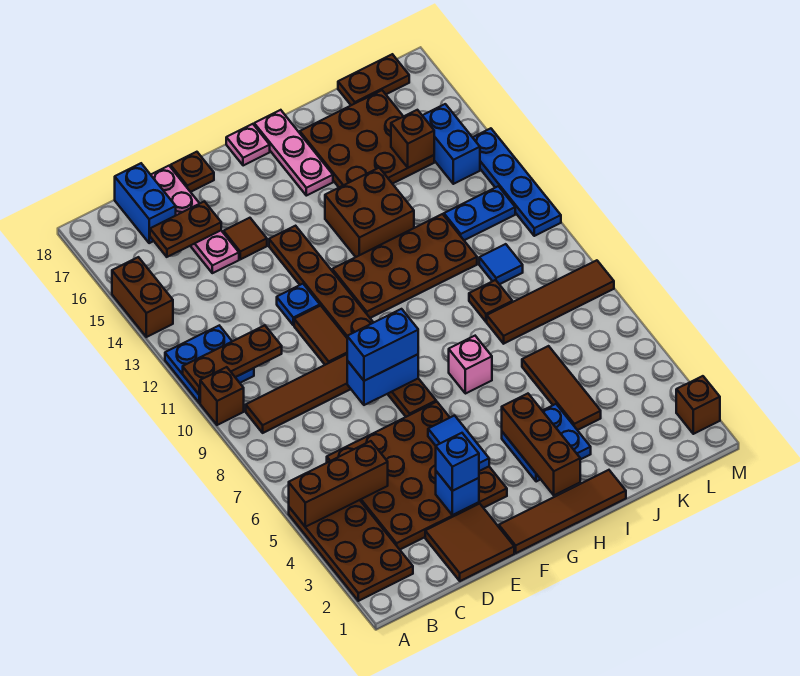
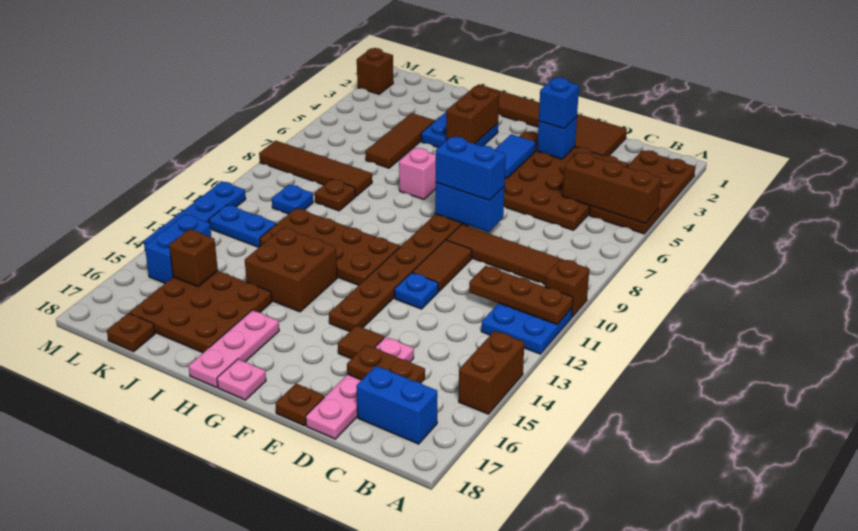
blue brick C17:C18 level 1 -> blue brick B17:C17 level 1
brown brick H2:H4 level 2 -> brown brick H3:H4 level 2
blue tile K10 level 1 -> blue plate K10 level 1
brown plate K18:L18 level 1 -> brown plate K18 level 1

